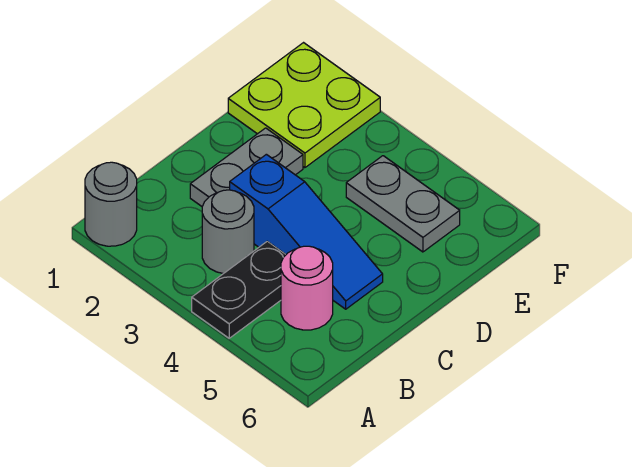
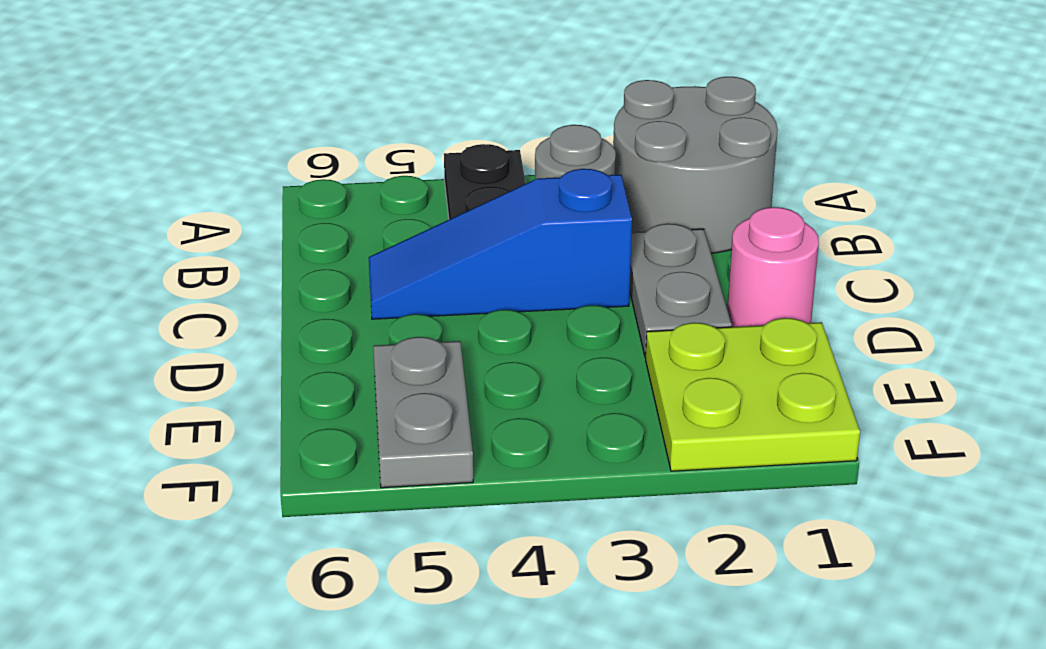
grey round brick A1 level 1 -> grey round brick A1:B2 level 1
pink round brick B5 level 1 -> pink round brick D1 level 1
grey plate E4:E5 level 1 -> grey plate E5:F5 level 1

